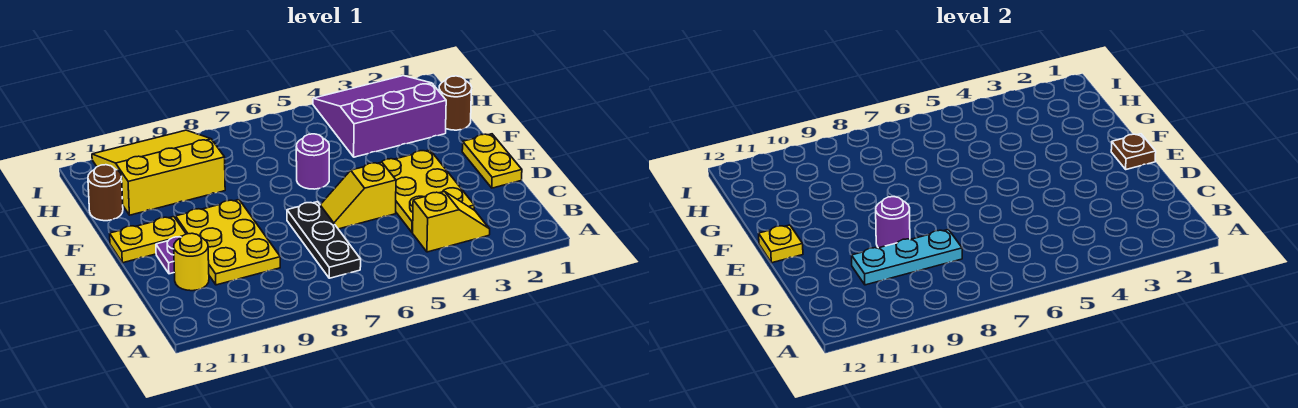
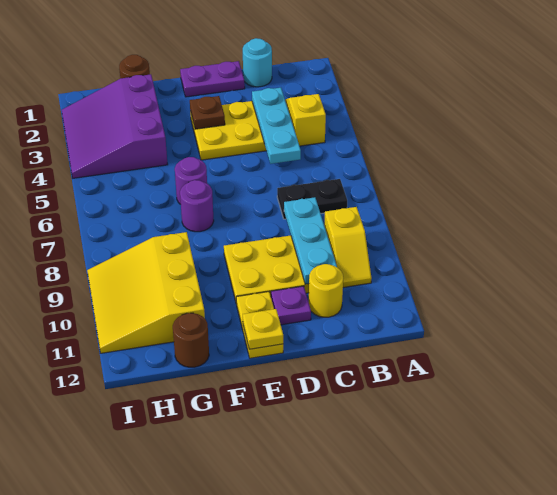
black plate B7:D7 level 1 -> black plate B7:C7 level 1
none -> cyan round brick C1 level 1
none -> cyan plate C3:C5 level 2
yellow plate D1:E1 level 1 -> purple plate D1:E1 level 1
yellow slope D5:D6 level 1 top 5 -> yellow slope B9:B10 level 1 top 9
purple round brick D9 level 2 -> purple round brick F7 level 1
brown plate E1 level 2 -> brown plate E3 level 2

